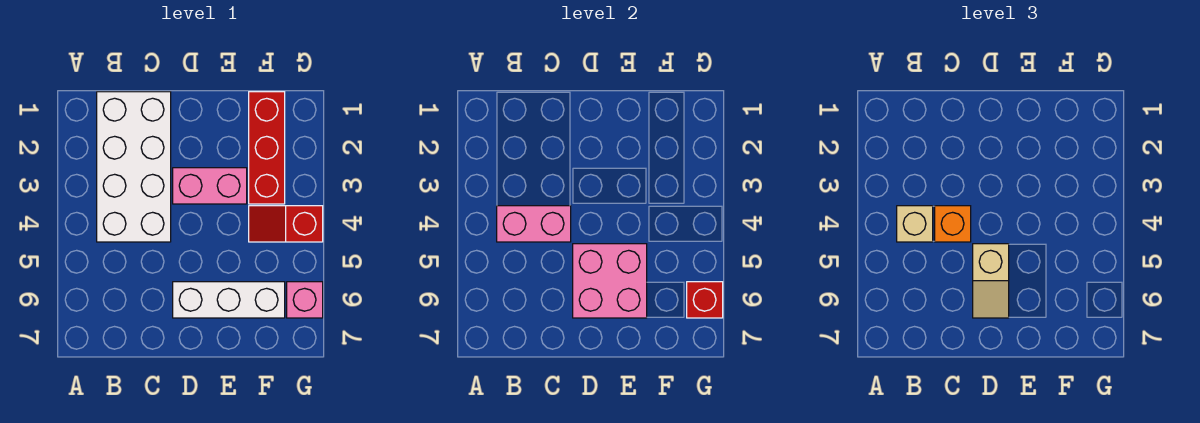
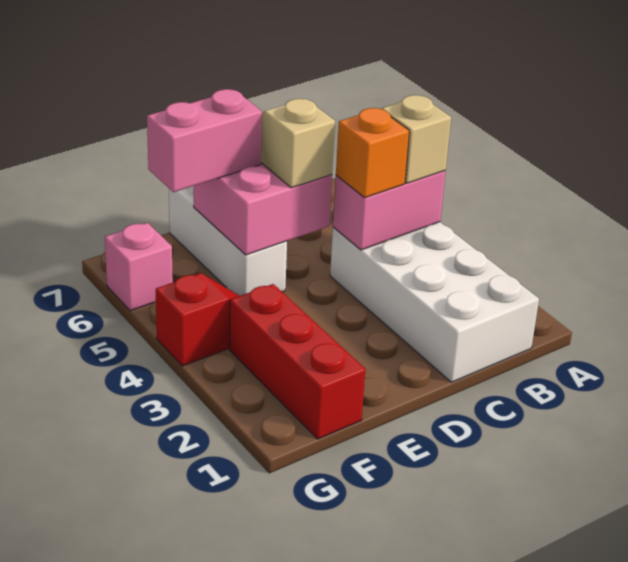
pink brick D3:E3 level 1 -> pink brick E6:F6 level 3
white brick D6:F6 level 1 -> white brick E5:E7 level 1
red brick G6 level 2 -> none

